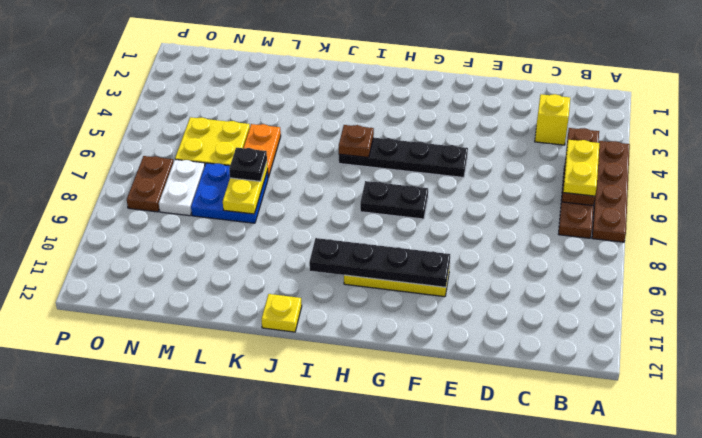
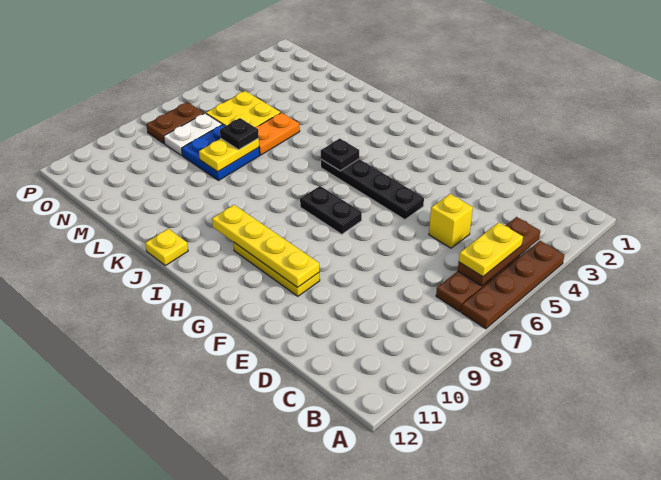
yellow brick C3 level 1 -> yellow brick D5 level 1
black plate F10:I10 level 2 -> yellow plate F10:I10 level 2
brown plate I5 level 2 -> black plate I5 level 2

